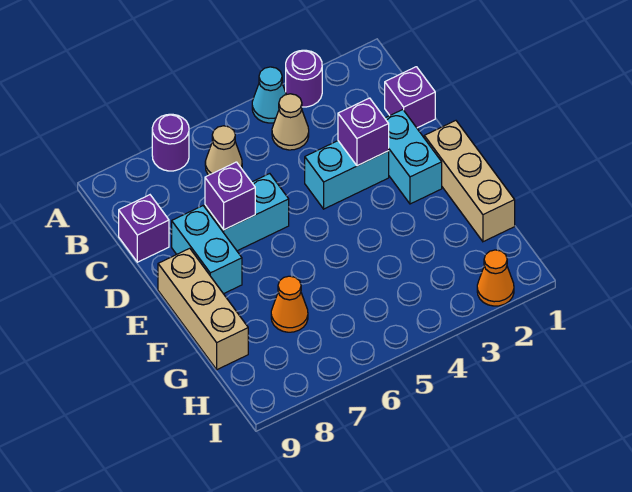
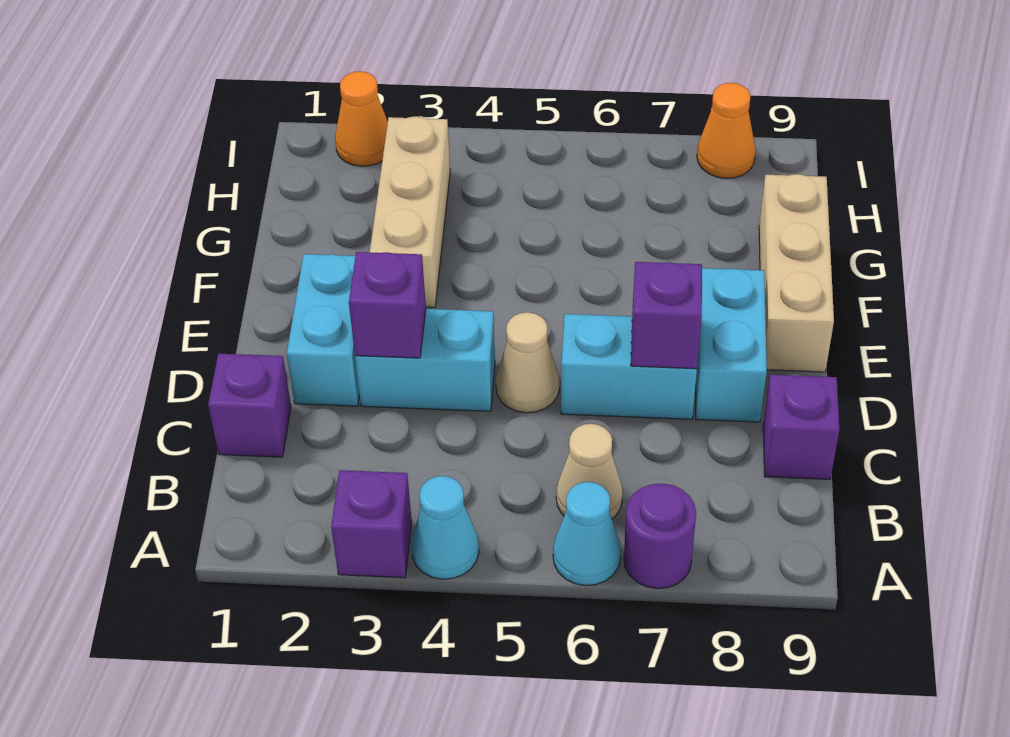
purple round brick A3 level 1 -> purple brick A3 level 1
none -> cyan cone A6 level 1
tan cone B4 level 1 -> tan cone D5 level 1
tan brick E1:G1 level 1 -> tan brick F3:H3 level 1
orange cone G7 level 1 -> orange cone I8 level 1

